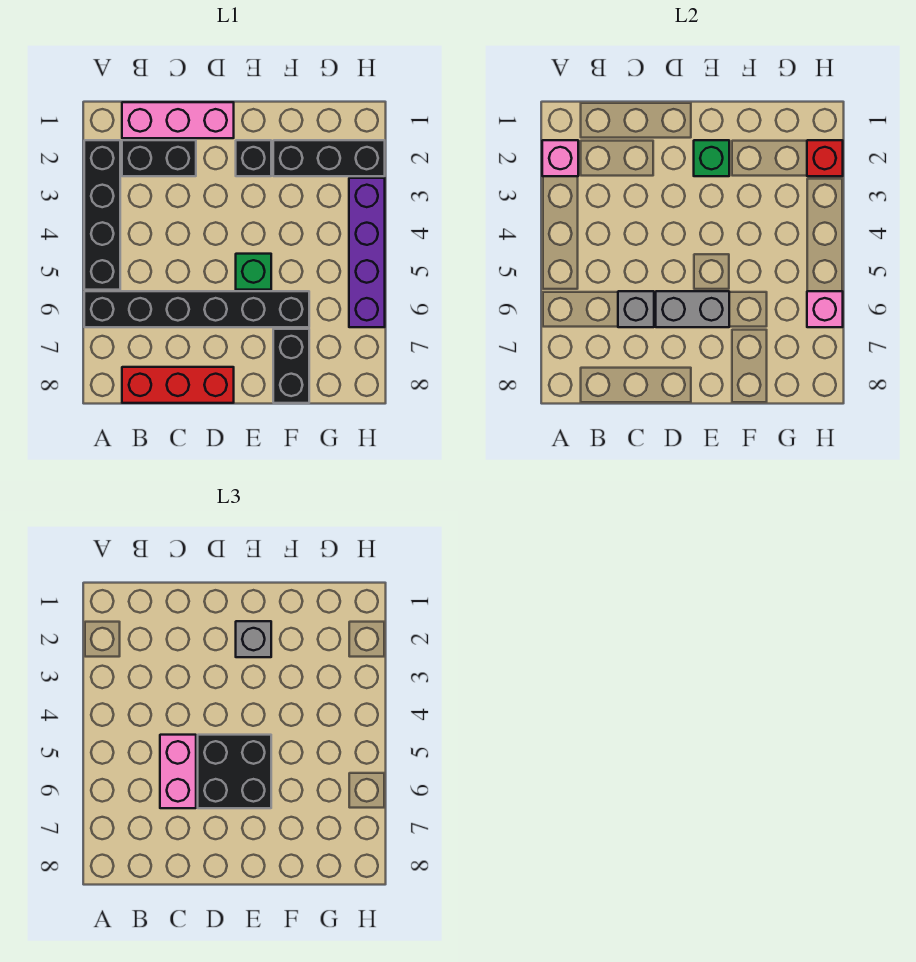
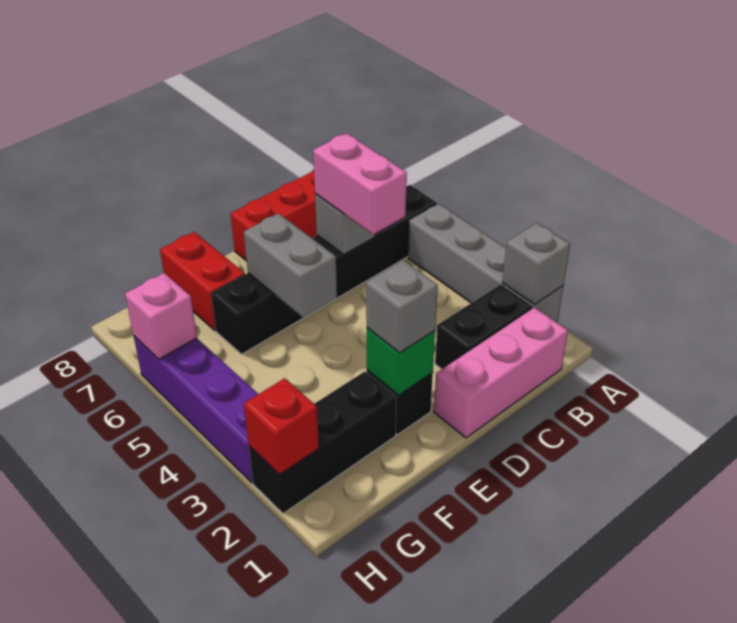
black brick A2:A5 level 1 -> grey brick A2:A5 level 1
pink brick A2 level 2 -> grey brick A2 level 2
black brick D5:E6 level 3 -> none
grey brick D6:E6 level 2 -> grey brick E5:E6 level 2
green brick E5 level 1 -> none
black brick F7:F8 level 1 -> red brick F7:F8 level 1

